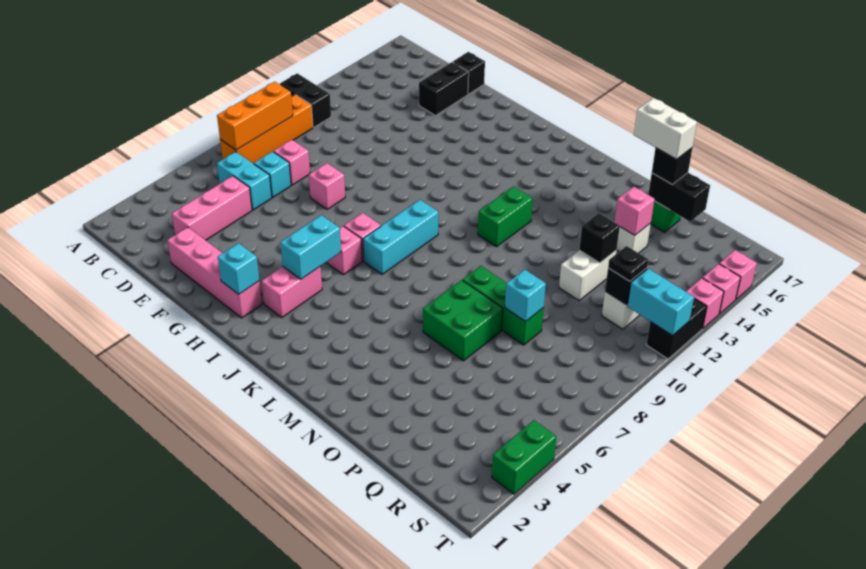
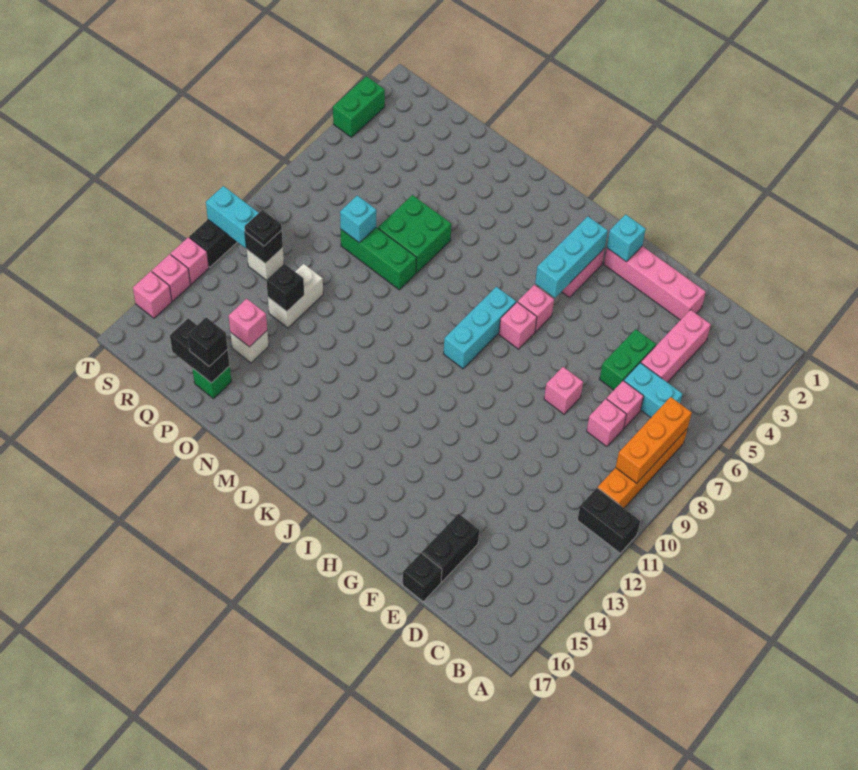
cyan brick D7 level 1 -> pink brick D7 level 1
cyan brick I4:I5 level 2 -> cyan brick I3:I5 level 2
green brick L11:L12 level 1 -> green brick E5:E6 level 1
white brick O16:P16 level 4 -> none

